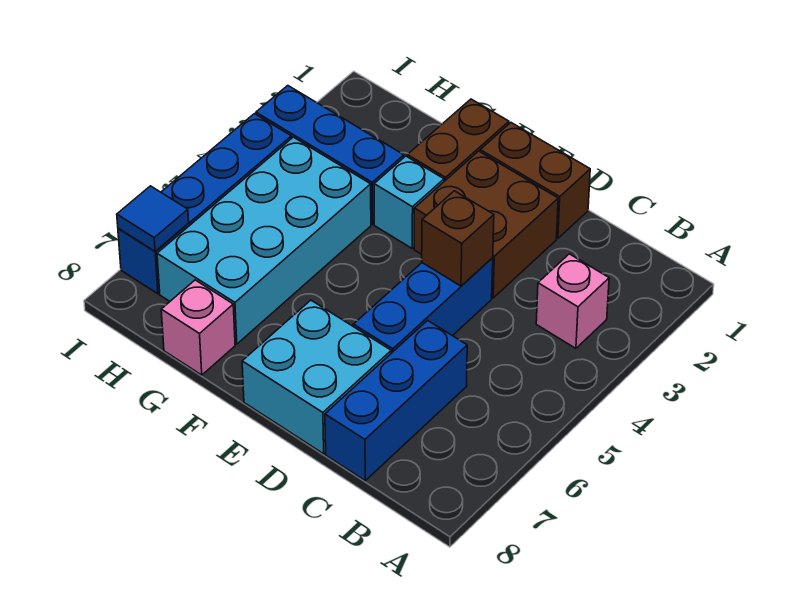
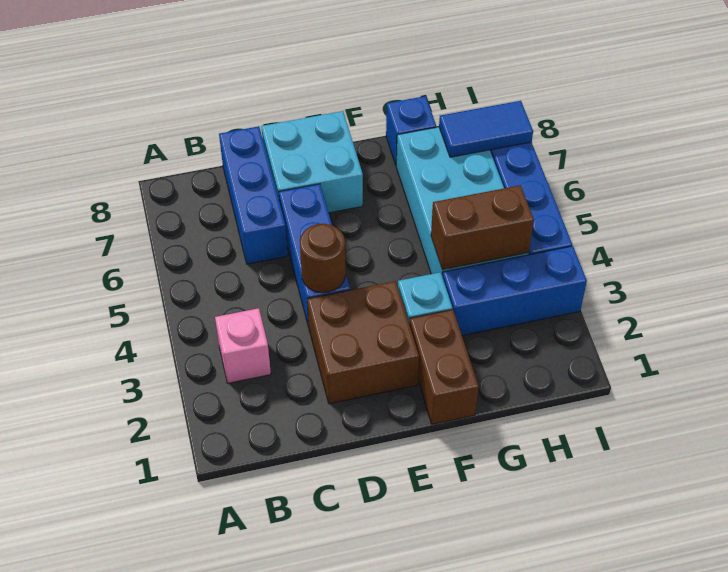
brown brick D1:E1 level 1 -> brown brick G4:H4 level 2
brown brick D4 level 2 -> brown round brick D4 level 2
pink brick G8 level 1 -> blue brick G8 level 1
blue tile I7 level 2 -> blue tile H7:I7 level 2

